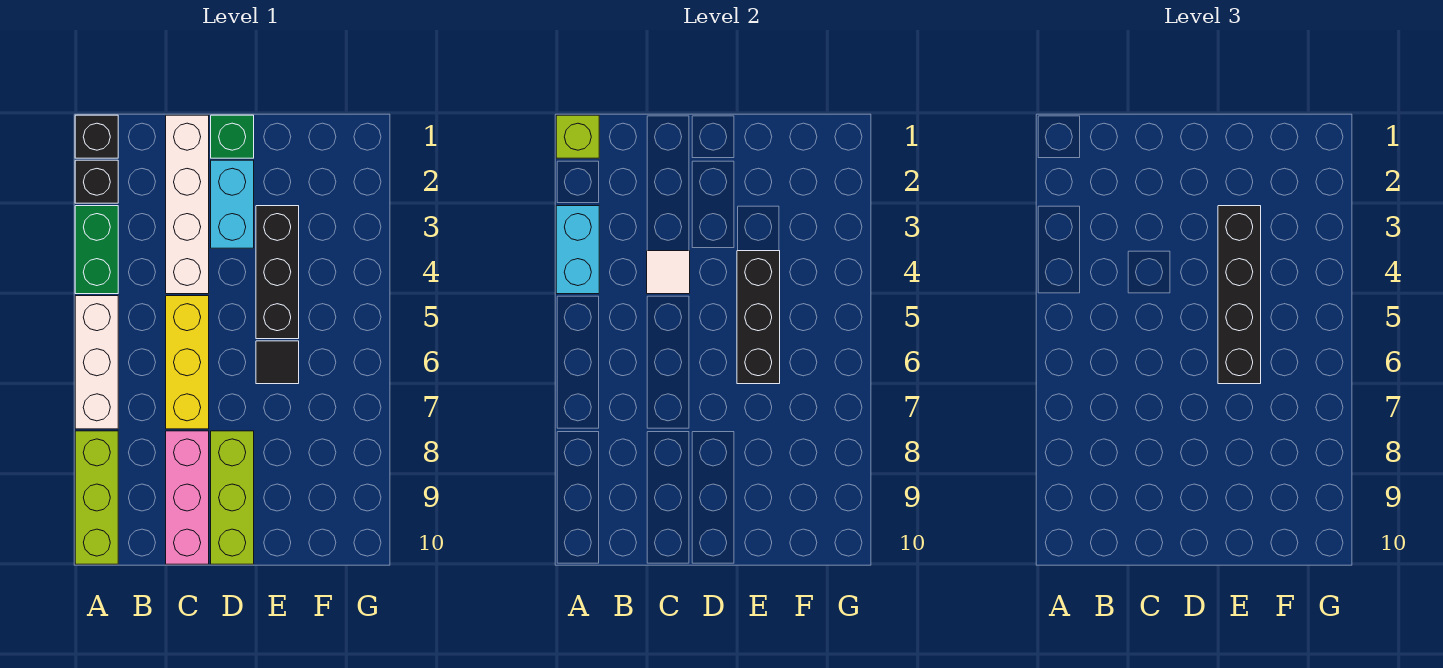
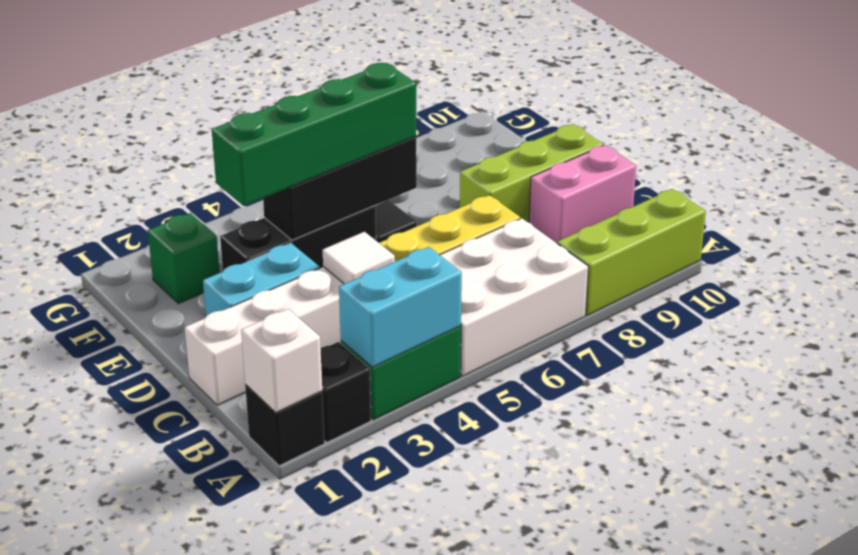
lime brick A1 level 2 -> white brick A1 level 2
white brick A5:A7 level 1 -> white brick A5:B7 level 1
pink brick C8:C10 level 1 -> pink brick C9:C10 level 1
green brick D1 level 1 -> green brick F2 level 1
black brick E3:E6 level 3 -> green brick E3:E6 level 3

